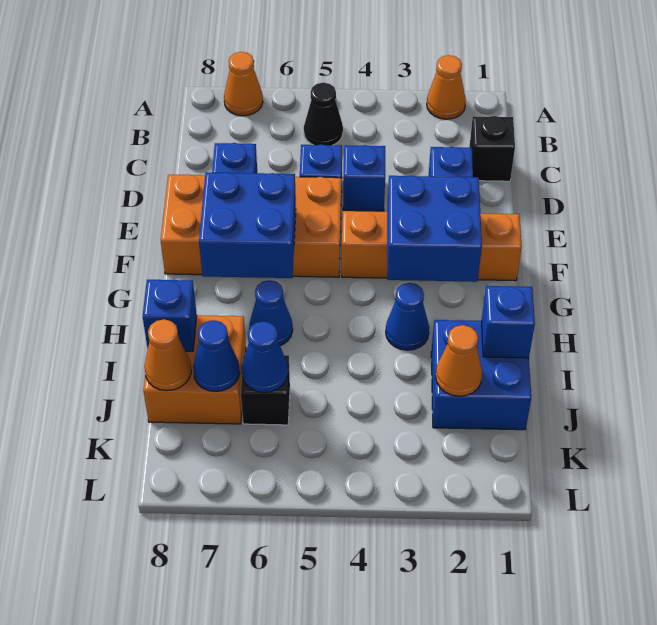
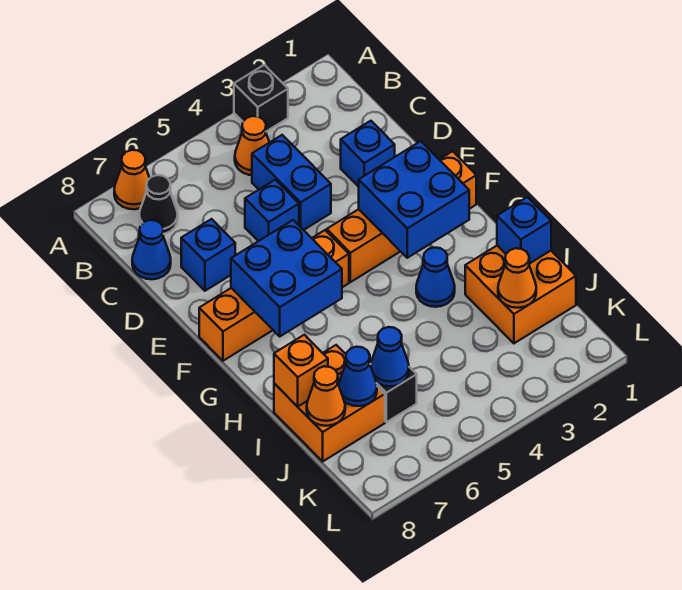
orange cone A2 level 1 -> orange cone B4 level 1
black cone B5 level 1 -> black cone B7 level 1
black brick C1 level 1 -> black brick A3 level 1
blue brick D4 level 1 -> blue brick C4:D4 level 1
orange brick E5:F8 level 1 -> orange brick F5:F8 level 1
blue cone H6 level 1 -> blue cone C8 level 1
blue brick I1:J2 level 1 -> orange brick I1:J2 level 1
blue brick I8 level 2 -> orange brick I8 level 2

